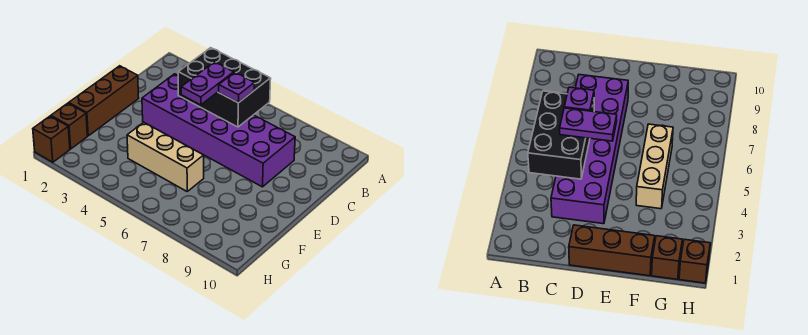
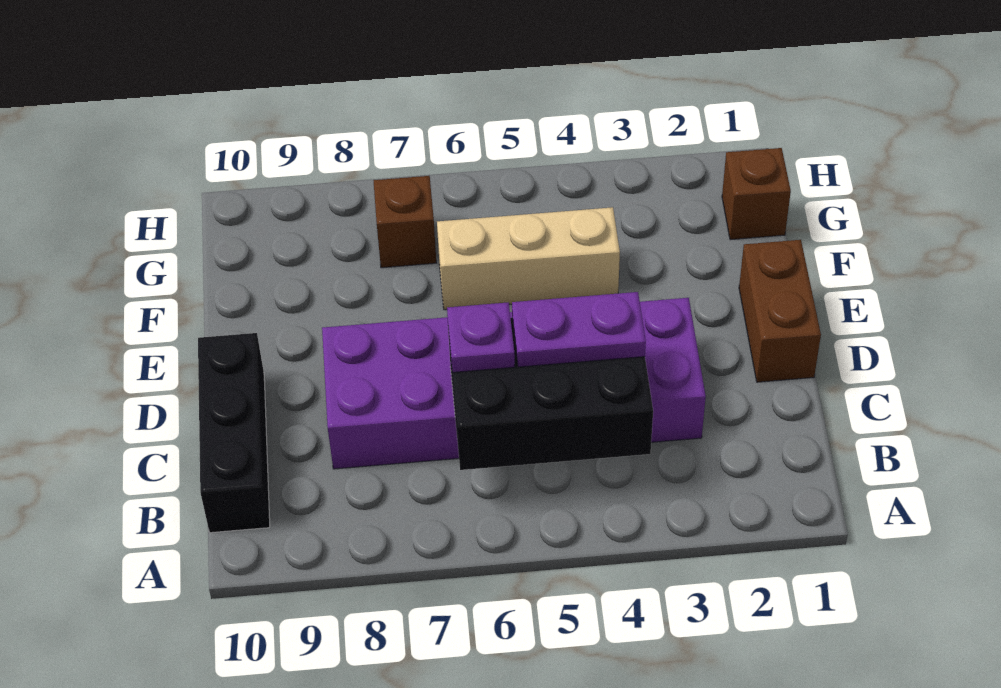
none -> black brick B10:D10 level 1
purple plate C5:D5 level 3 -> purple plate C4:C5 level 3
brown brick D1:F1 level 1 -> brown brick D1:E1 level 1
brown brick H1 level 1 -> brown brick G7 level 1

